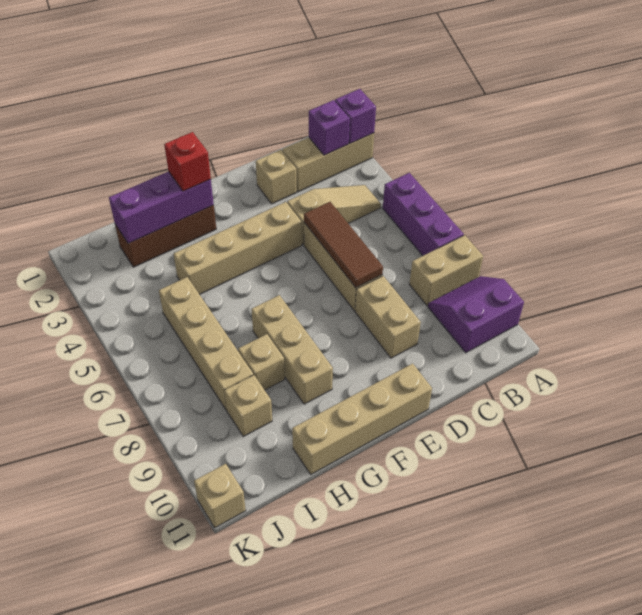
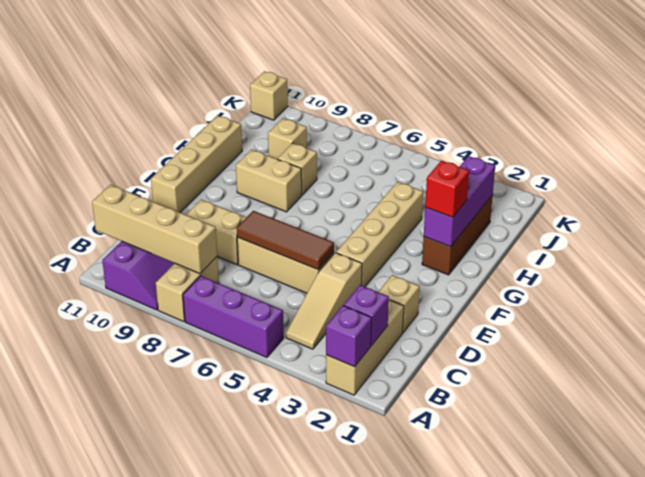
tan brick G7:G9 level 1 -> tan brick G8:G9 level 1
tan brick I5:I8 level 1 -> tan brick B8:B11 level 2

